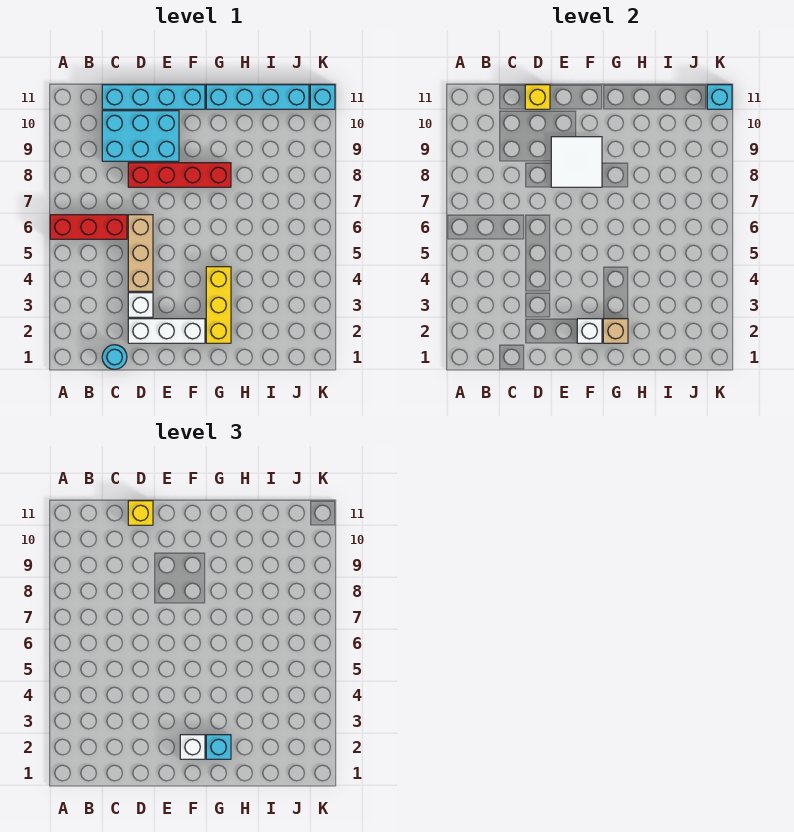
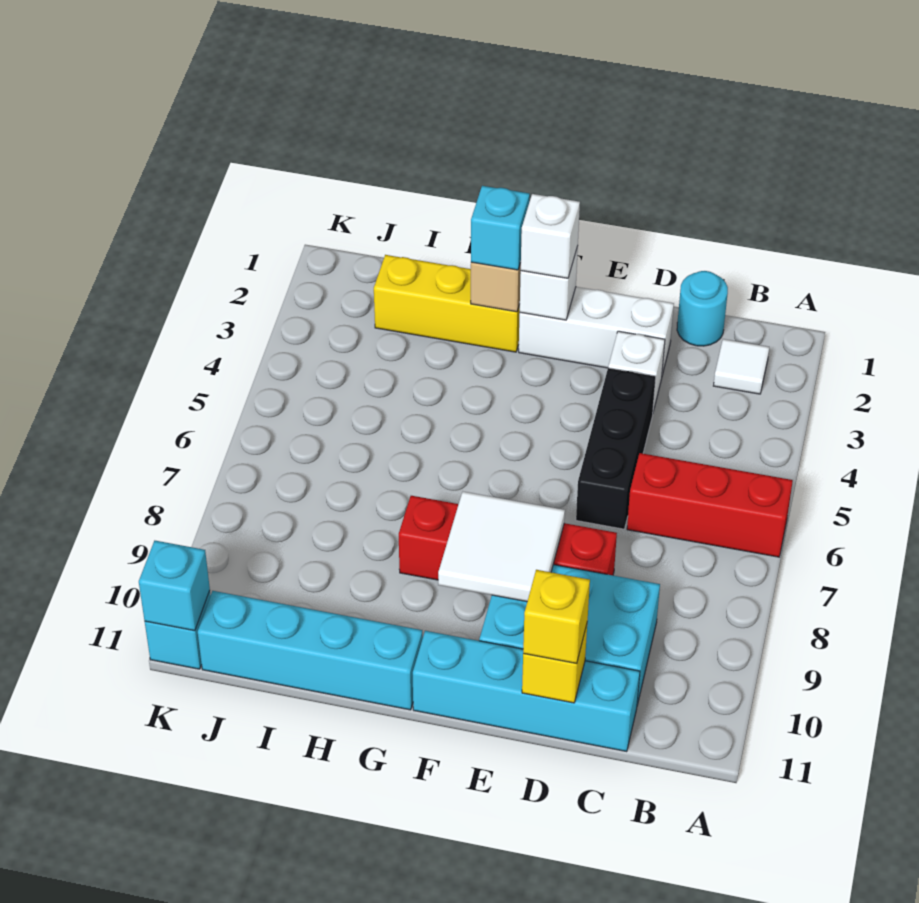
none -> white tile B2 level 1
tan brick D4:D6 level 1 -> black brick D4:D6 level 1
yellow brick G2:G4 level 1 -> yellow brick G2:I2 level 1

